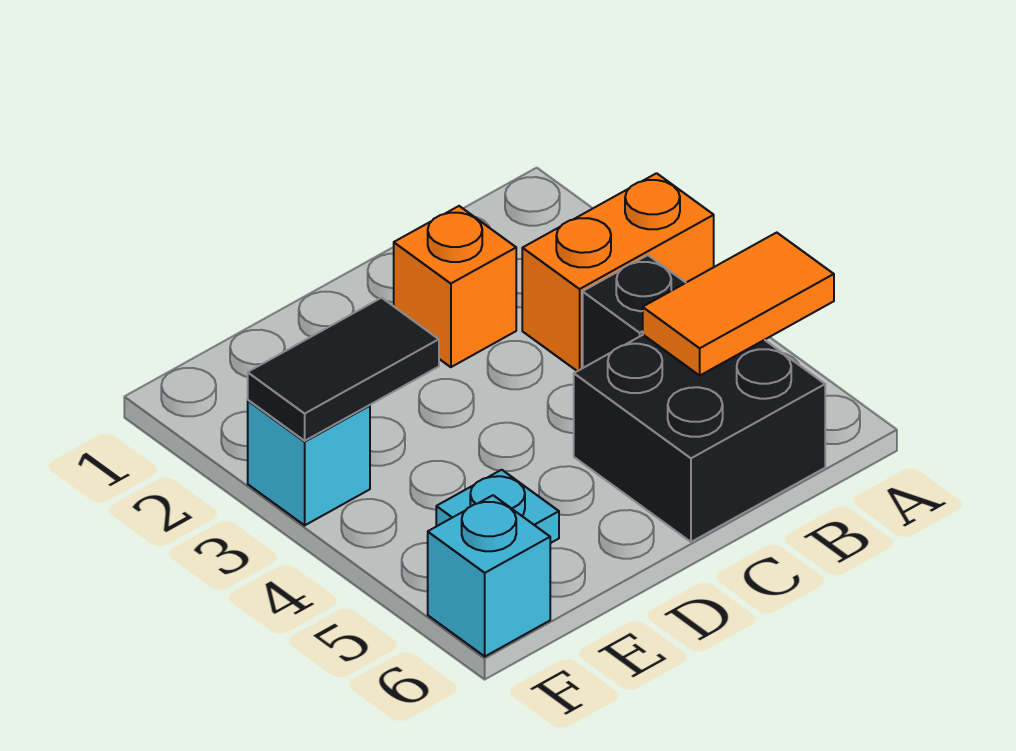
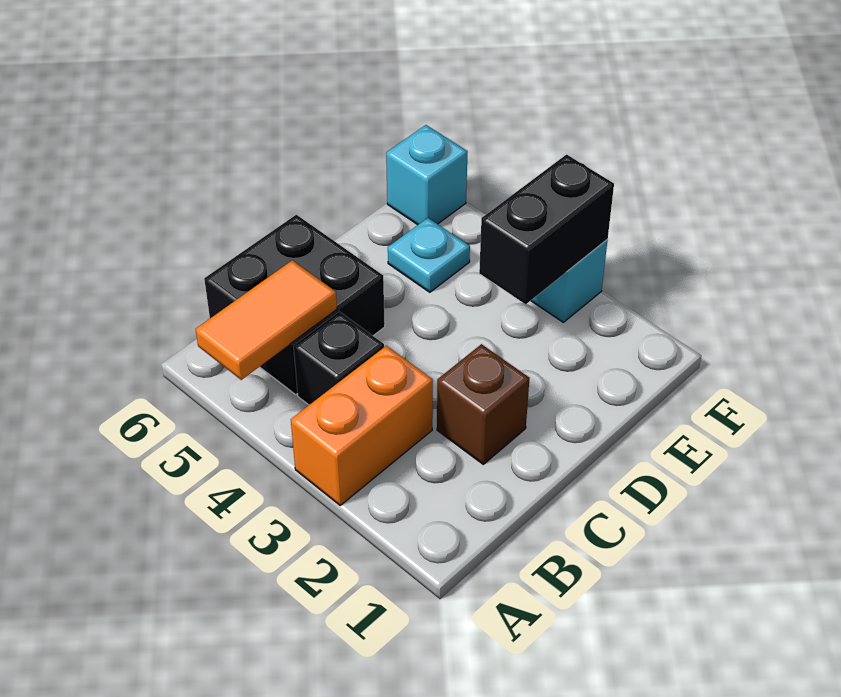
orange brick C2 level 1 -> brown brick C2 level 1
black tile E3:F3 level 2 -> black brick E3:F3 level 2

